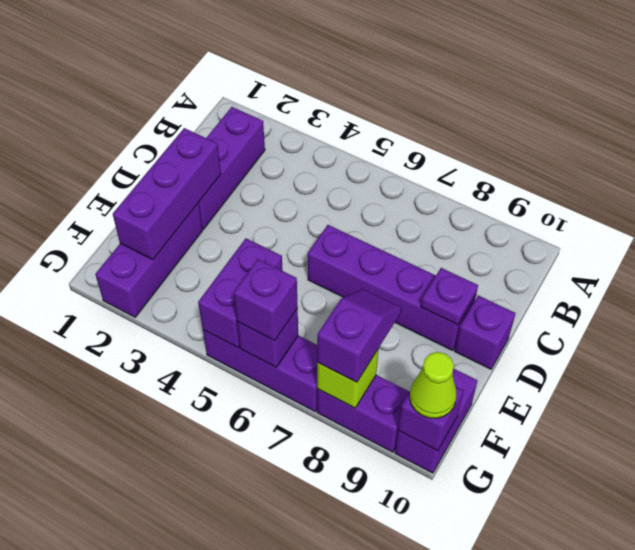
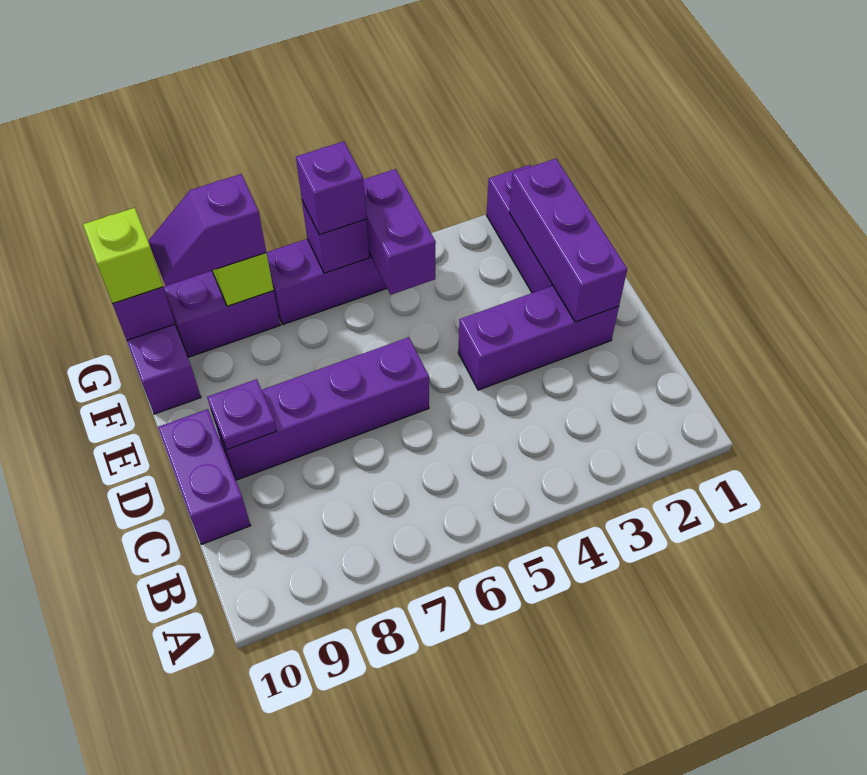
purple brick B2:D2 level 1 -> purple brick D2:D4 level 1
purple brick D10 level 1 -> purple brick C10:D10 level 1
purple slope F8:G8 level 3 top G -> purple slope G8:G9 level 3 top 8
lime cone G10 level 3 -> lime brick G10 level 3

